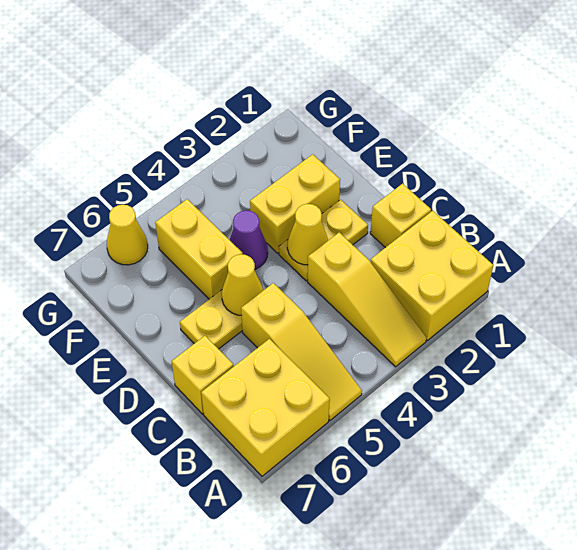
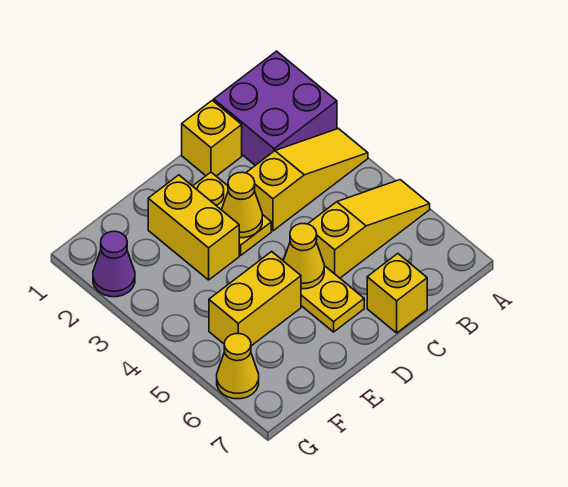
yellow brick A1:B2 level 1 -> purple brick A1:B2 level 1
yellow brick A6:B7 level 1 -> none
purple cone E4 level 1 -> purple cone G2 level 1

